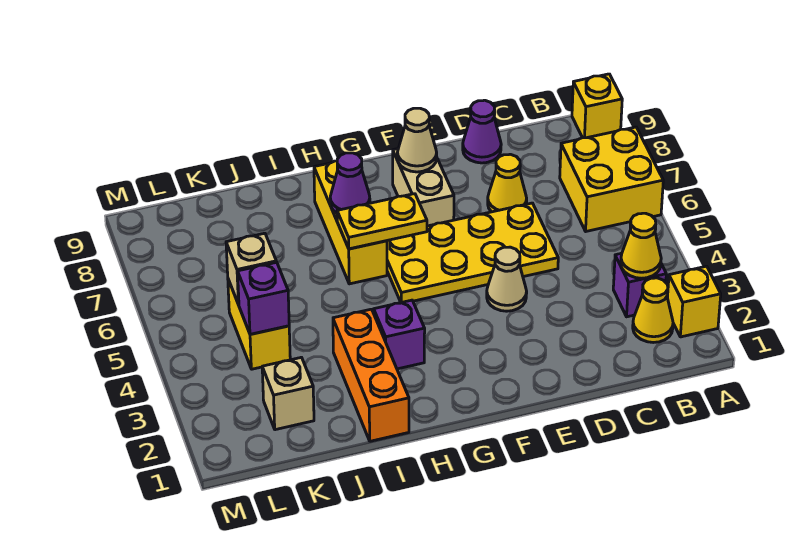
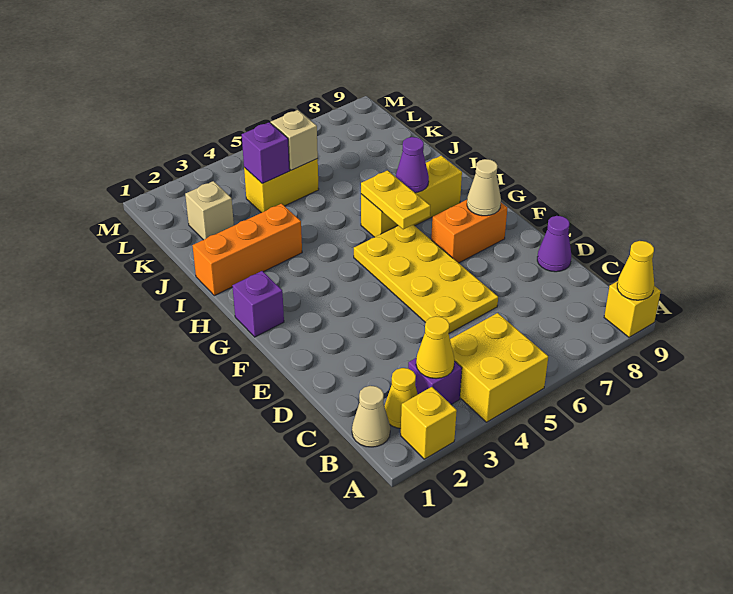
yellow brick A6:B7 level 1 -> yellow brick A4:B5 level 1
yellow cone D7 level 1 -> yellow cone A9 level 2
tan cone E4 level 1 -> tan cone B1 level 1
tan brick F7:F8 level 1 -> orange brick F7:F8 level 1
purple brick H3 level 1 -> purple brick G1 level 1

